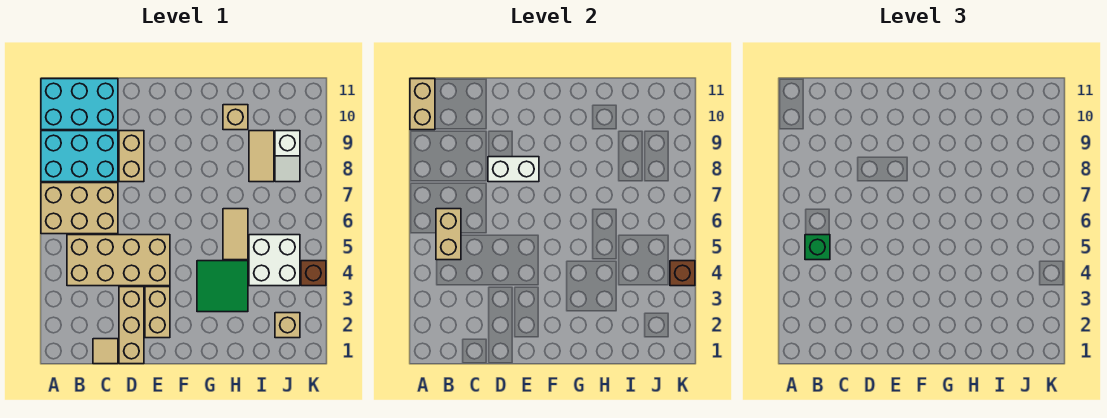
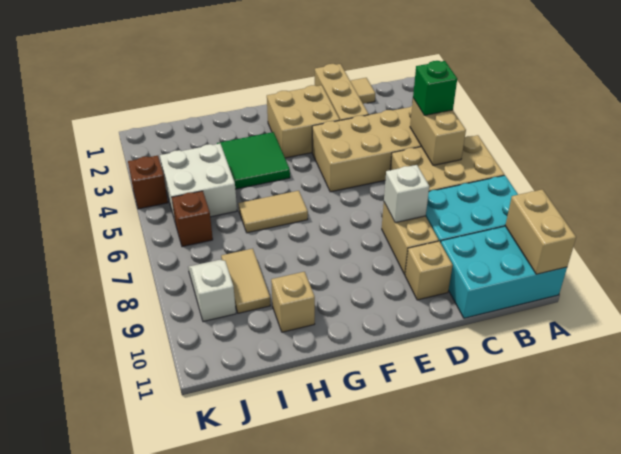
white brick D8:E8 level 2 -> white brick D8 level 2
tan brick E2:E3 level 1 -> tan brick E2:F3 level 1
tan tile H5:H6 level 1 -> tan tile G6:H6 level 1
tan brick J2 level 1 -> tan brick D10 level 1
brown brick K4 level 2 -> brown brick J6 level 1

